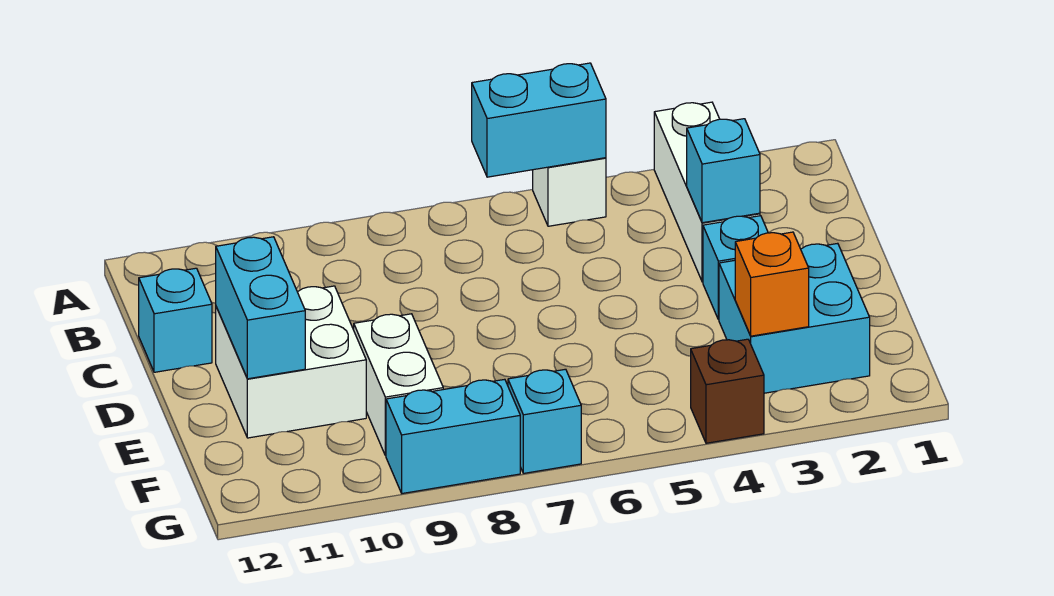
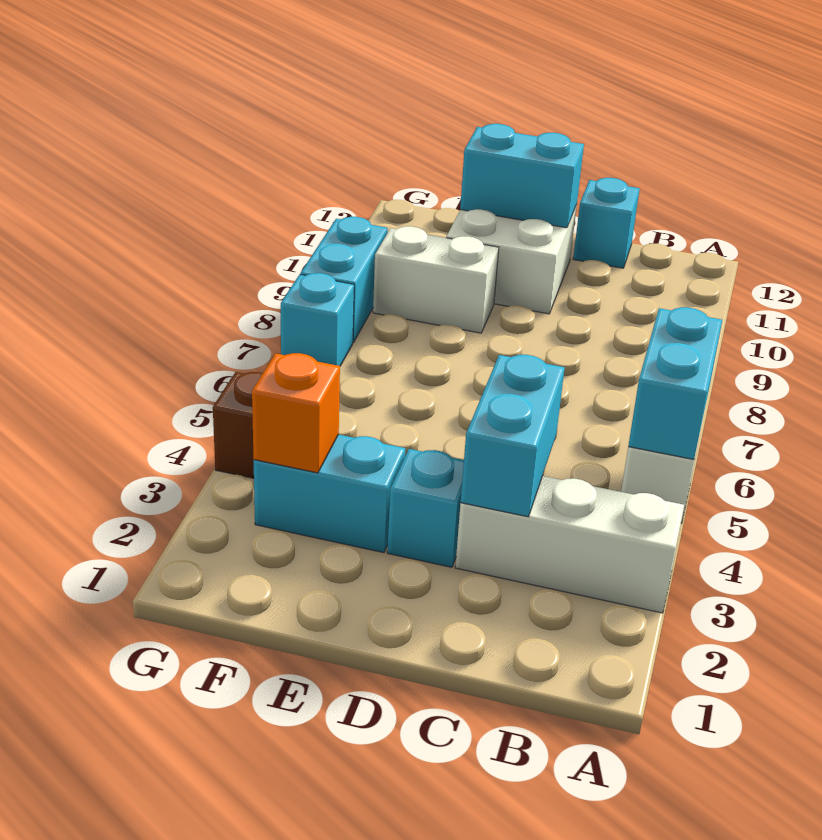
cyan brick C3 level 2 -> cyan brick C3:C4 level 2
cyan brick E2:F3 level 1 -> cyan brick E3:F3 level 1

